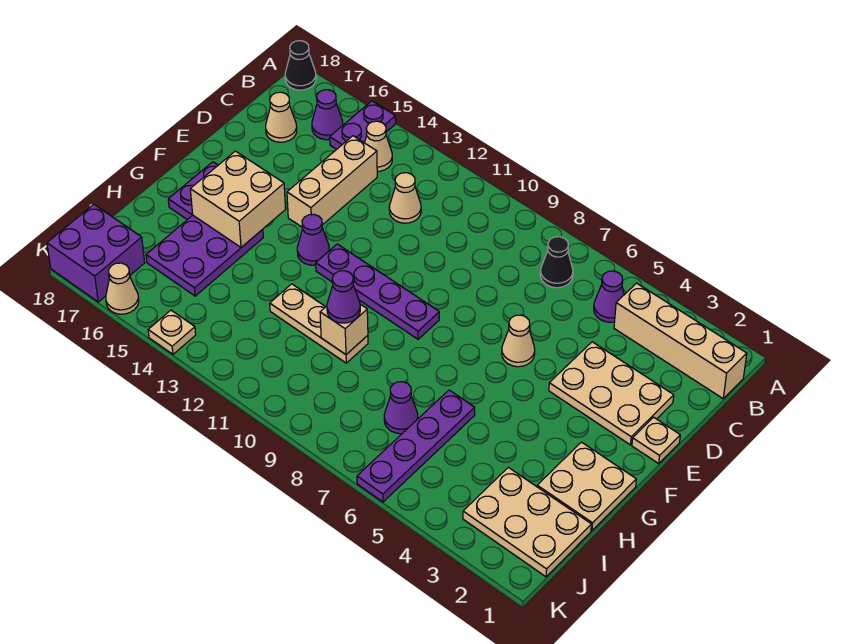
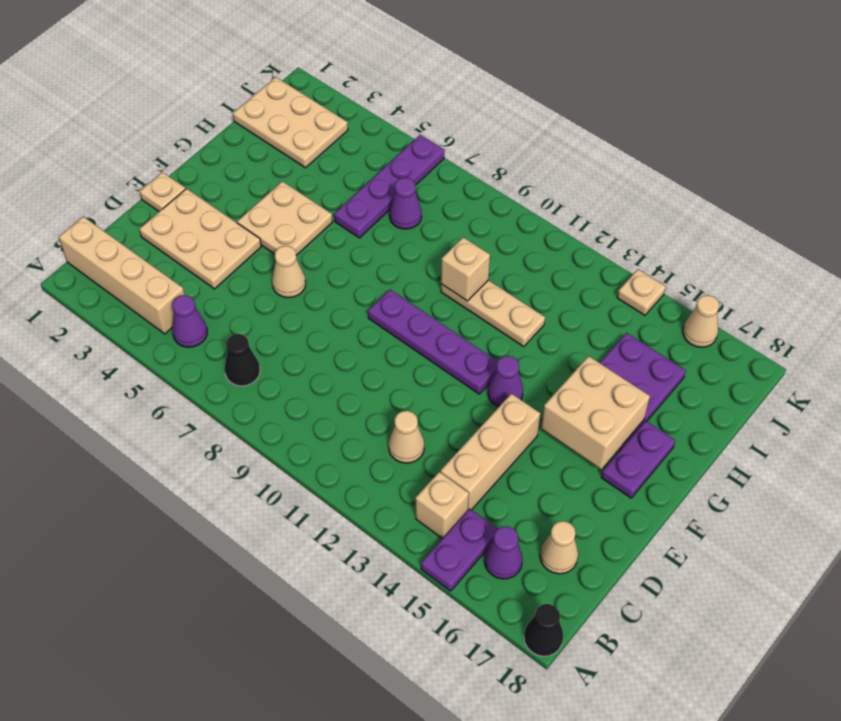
tan cone B14 level 1 -> tan brick B14 level 1
tan plate G1:H2 level 1 -> tan plate F4:G5 level 1
purple cone H10 level 3 -> none
purple brick J17:K18 level 1 -> none

